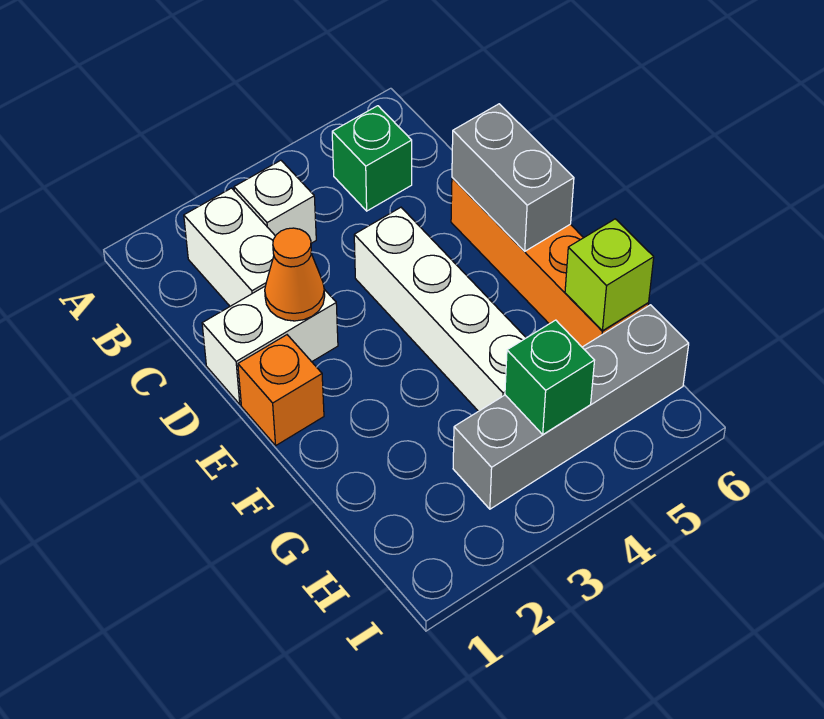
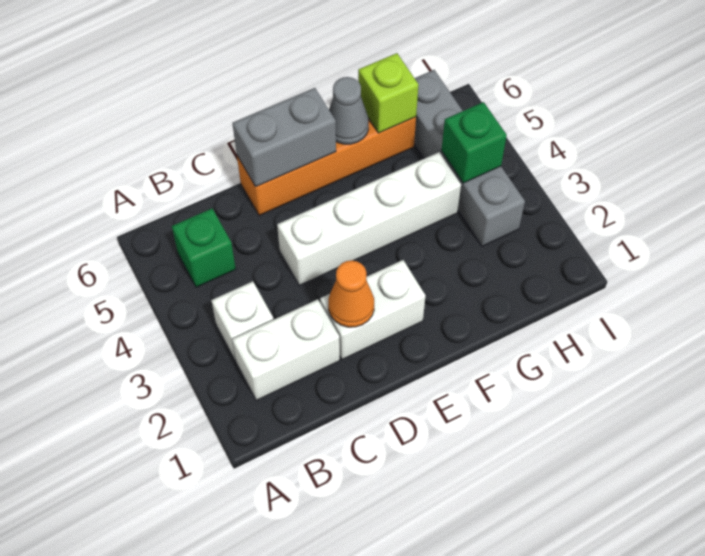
white brick D1:D2 level 1 -> white brick D2:E2 level 1
orange brick E1 level 1 -> none
none -> grey cone F6 level 2

